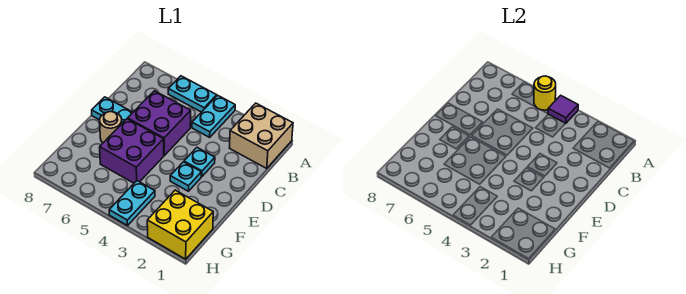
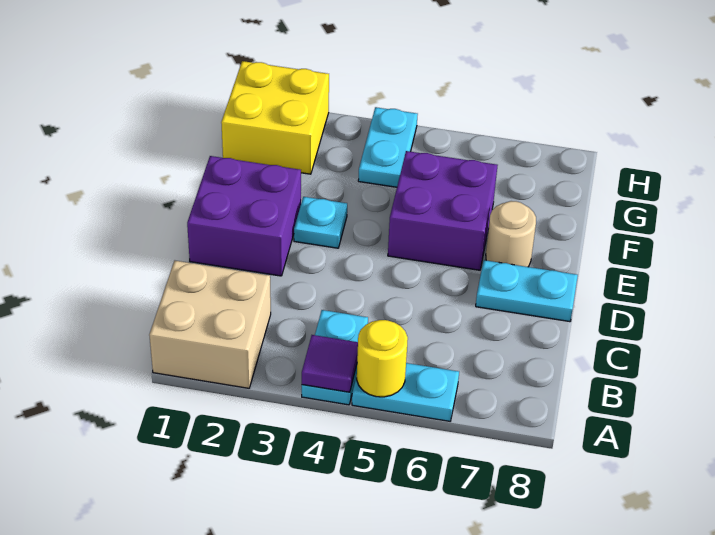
purple brick C5:D6 level 1 -> purple brick D1:E2 level 1
cyan plate D3 level 1 -> none

